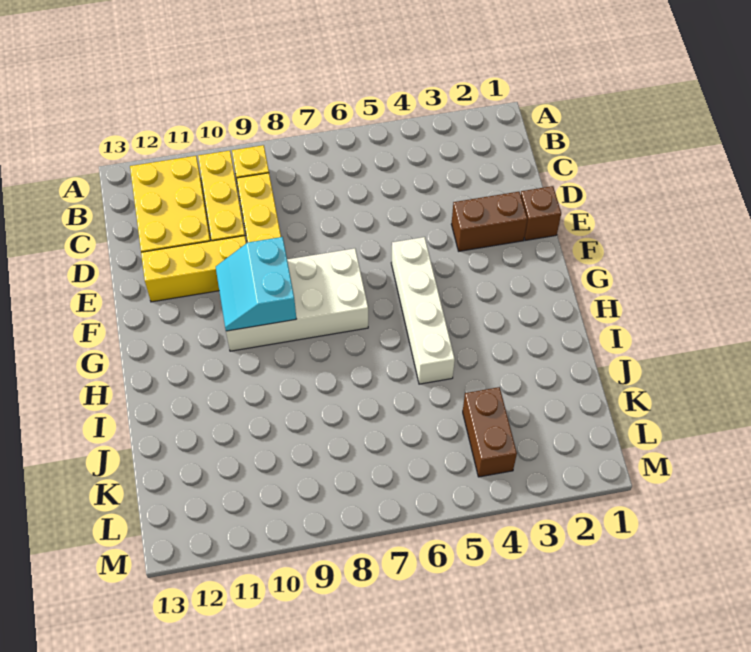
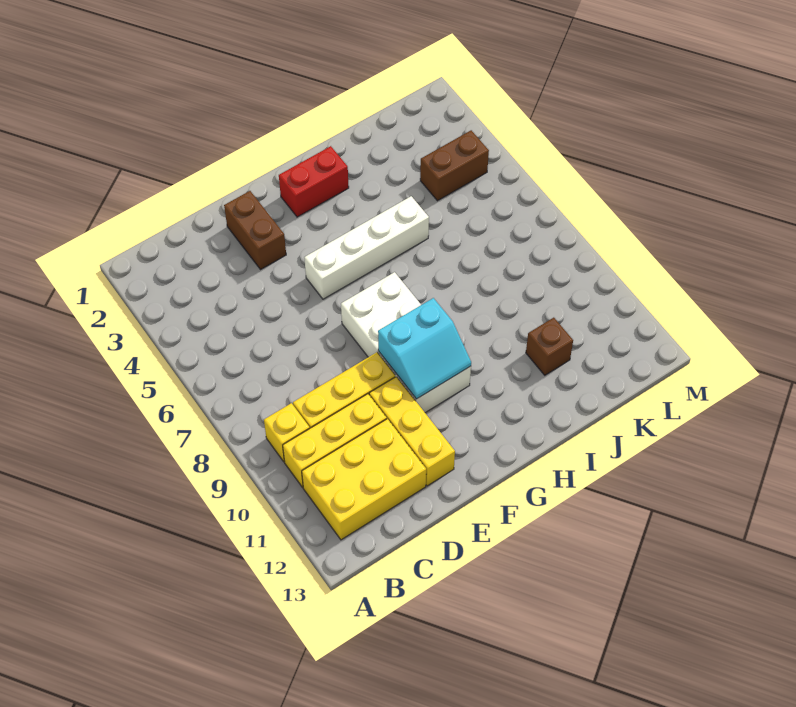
brown brick E1 level 1 -> brown brick J11 level 1
none -> red brick G2:H2 level 1

